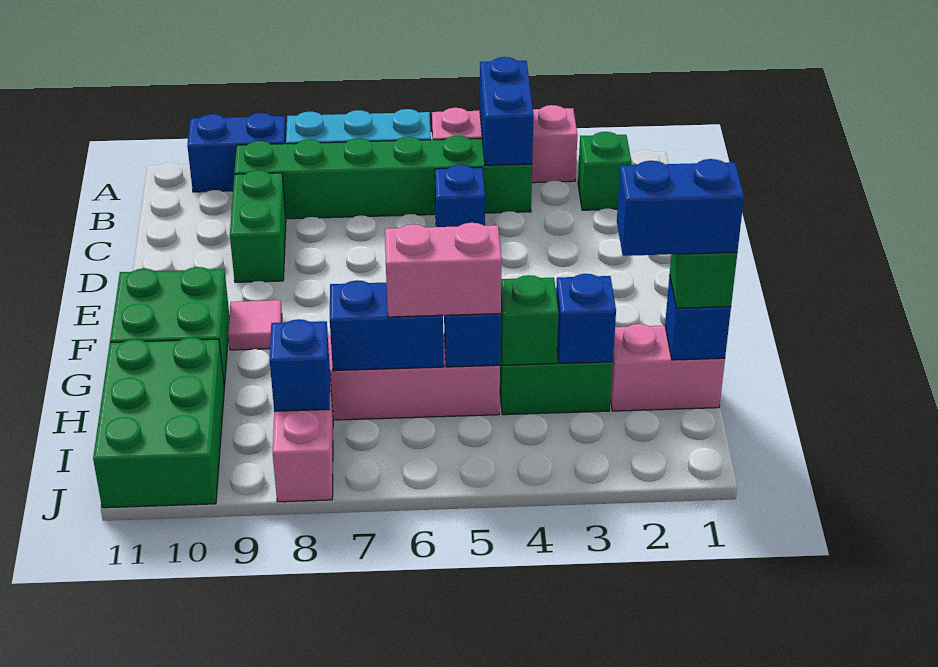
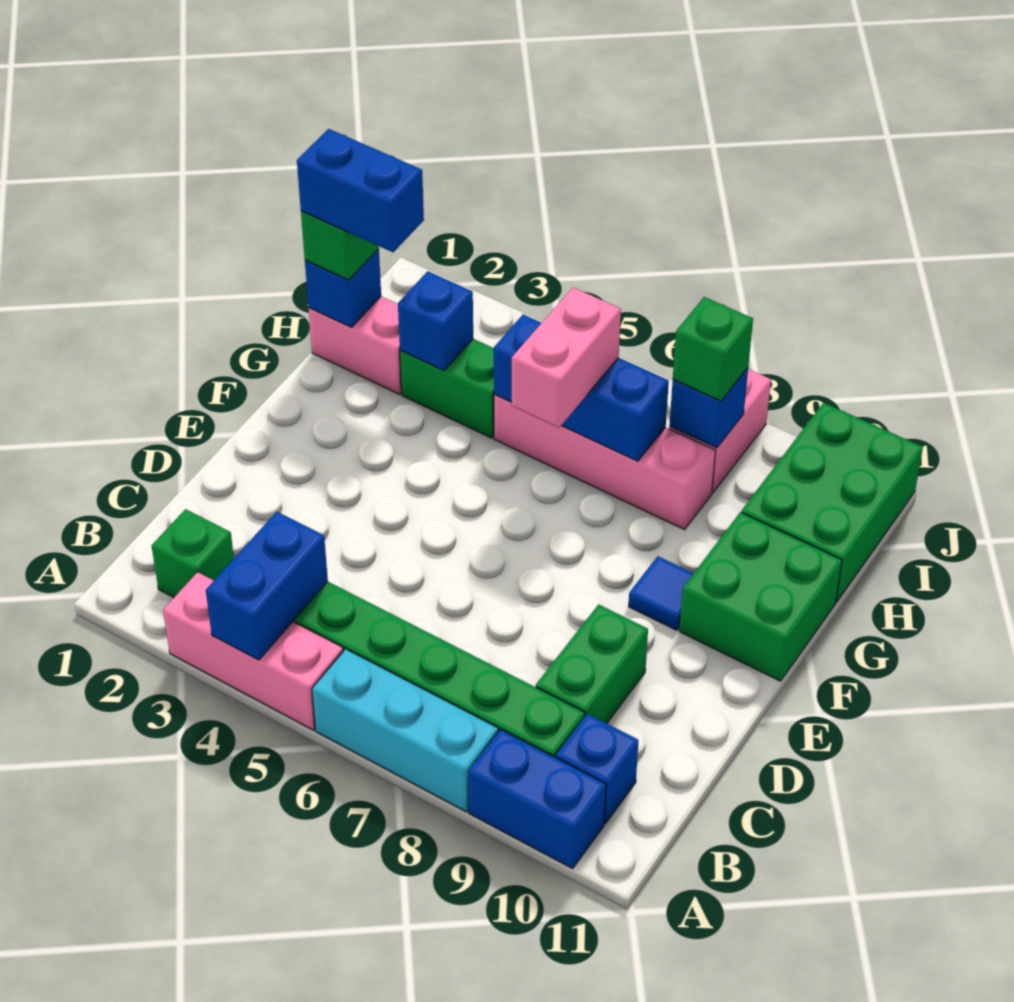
blue brick C5 level 1 -> blue brick B10 level 1
pink tile F9 level 1 -> blue tile F9 level 1
green brick H4 level 2 -> green brick I8 level 3
pink brick H5:H6 level 3 -> pink brick G6:H6 level 3

